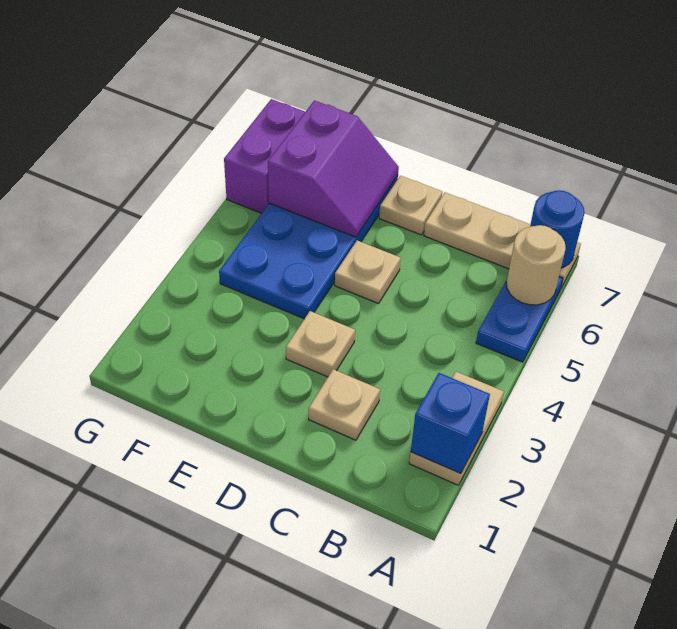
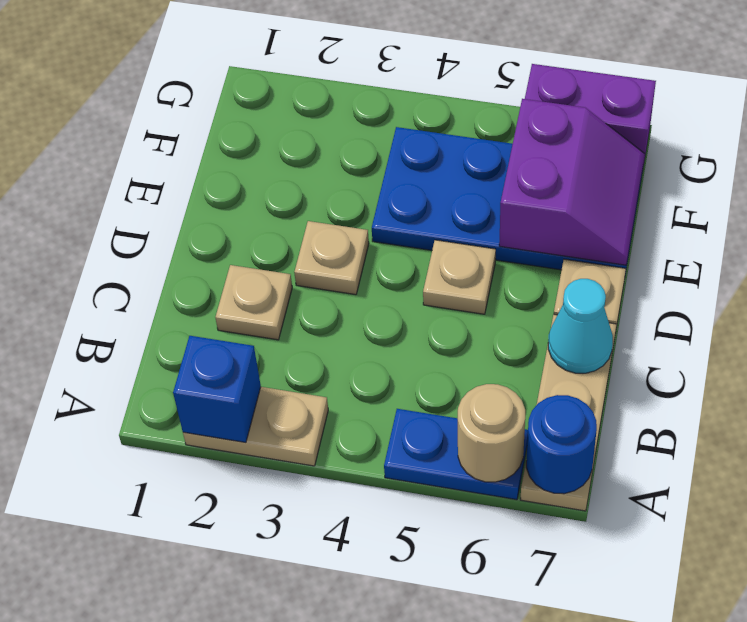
none -> cyan cone C7 level 2
purple slope E6:F7 level 2 top F -> purple slope E6:F7 level 2 top 6

